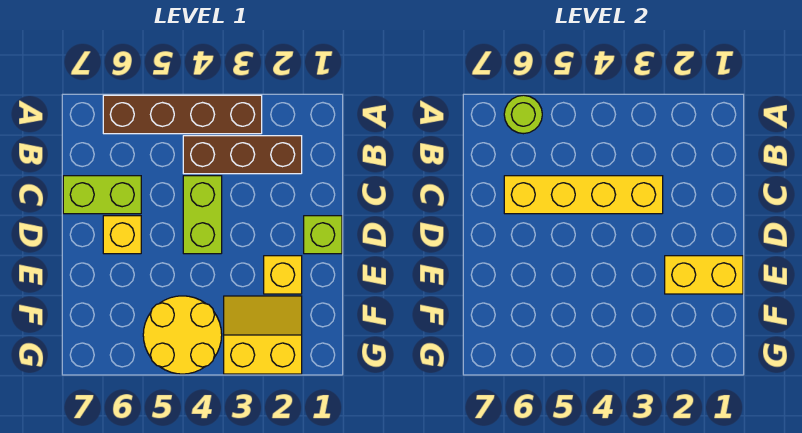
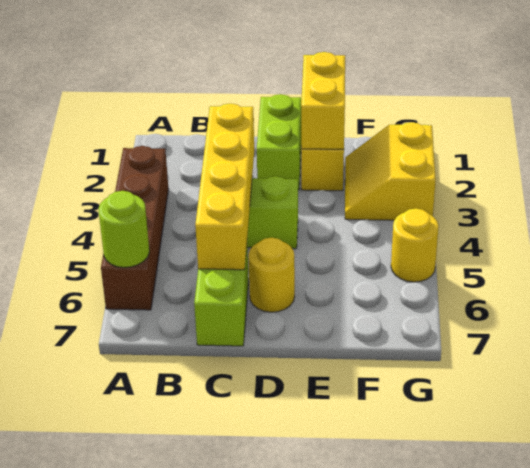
brown brick B2:B4 level 1 -> none
lime brick D1 level 1 -> lime brick D1:D2 level 1
yellow brick D6 level 1 -> yellow round brick D6 level 1
yellow round brick F4:G5 level 1 -> yellow round brick G5 level 1

